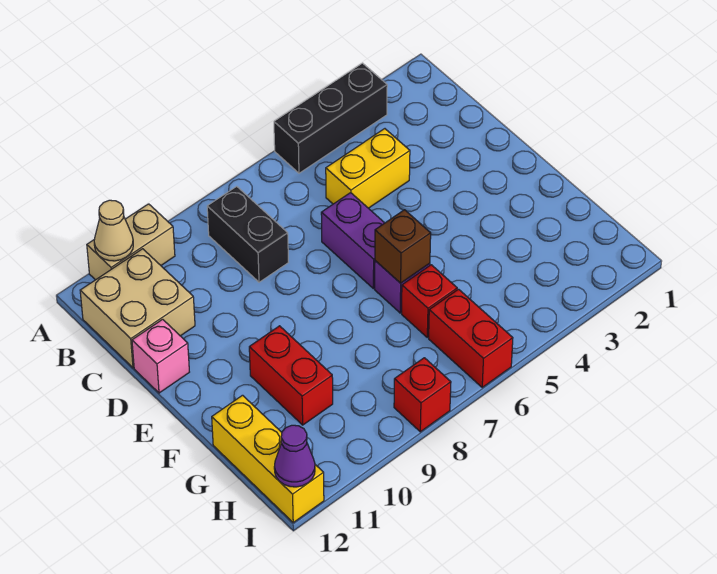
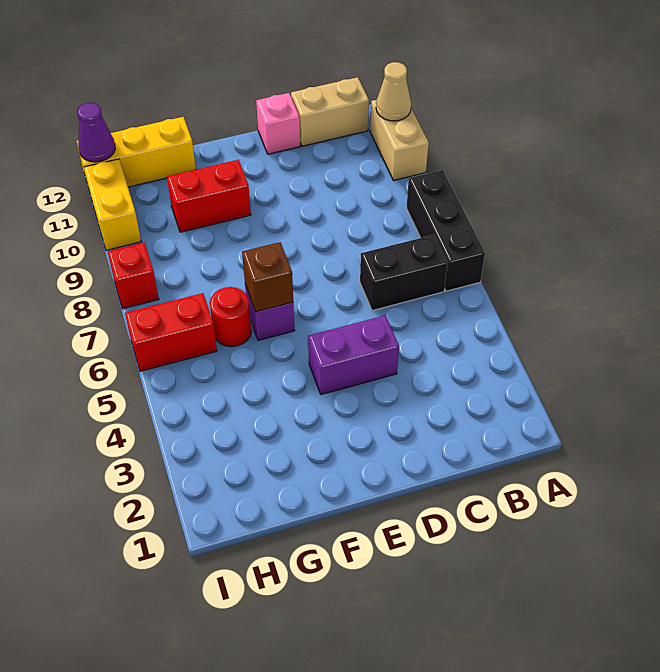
black brick A3:A5 level 1 -> black brick A6:A8 level 1
black brick B8:C8 level 1 -> black brick B6:C6 level 1
tan brick B11:C12 level 1 -> tan brick B12:C12 level 1
yellow brick C4:C5 level 1 -> yellow brick I10:I11 level 1
purple brick D6:E6 level 1 -> purple brick D4:E4 level 1
red brick G6 level 1 -> red round brick G6 level 1

